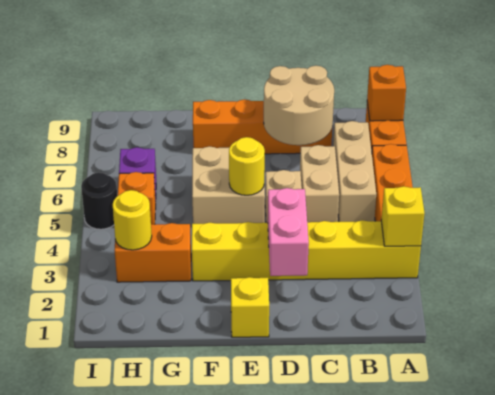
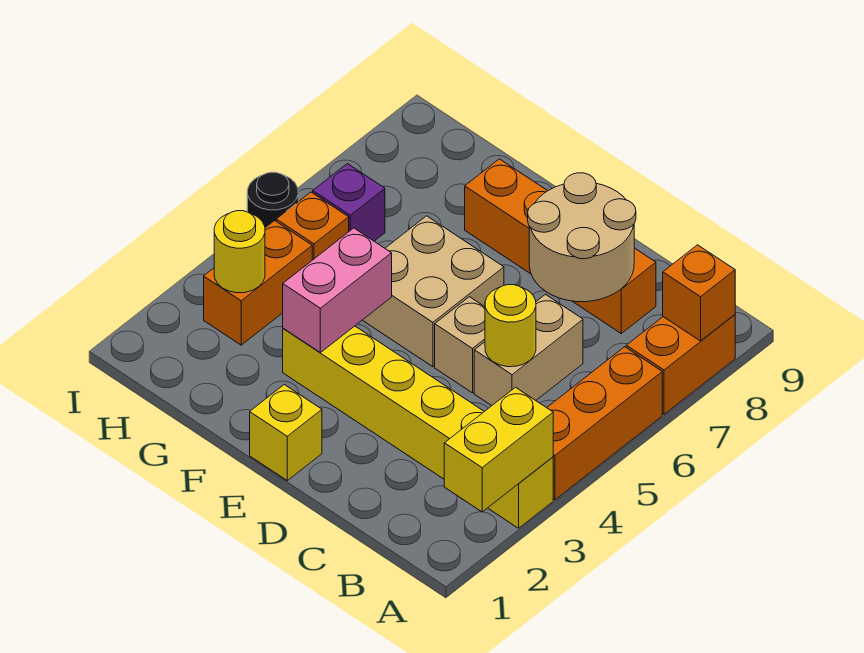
yellow brick A3 level 2 -> yellow brick A2:A3 level 2
tan brick B5:B7 level 1 -> none
pink brick D2:D3 level 2 -> pink brick F3:F4 level 2
yellow round brick E5 level 2 -> yellow round brick C5 level 2
orange brick G3:H3 level 1 -> orange brick H3:H4 level 1

